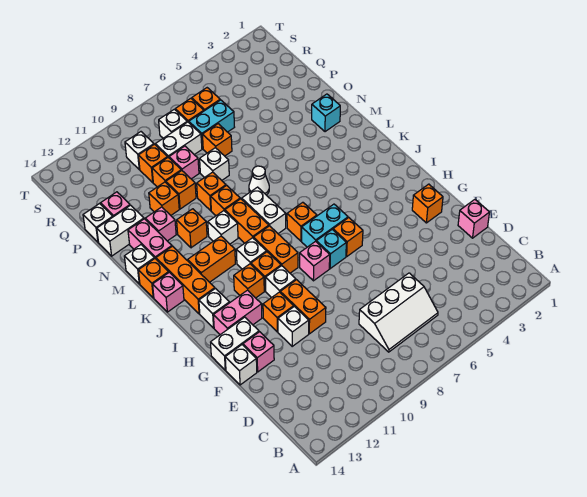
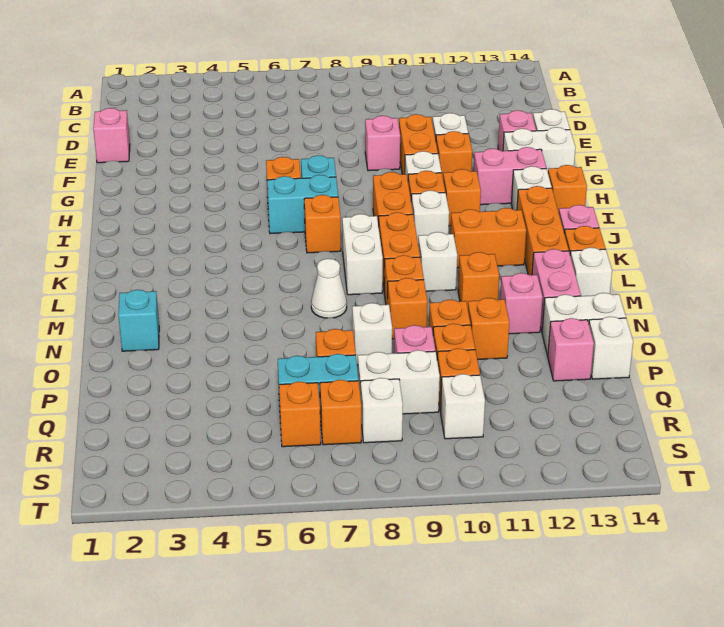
white slope C6:D8 level 1 top D -> none
orange brick G2 level 1 -> orange brick I14 level 1
pink brick H8 level 1 -> pink brick F9 level 1

